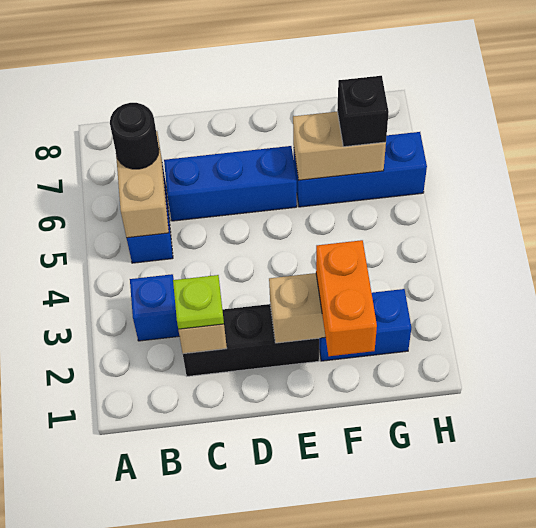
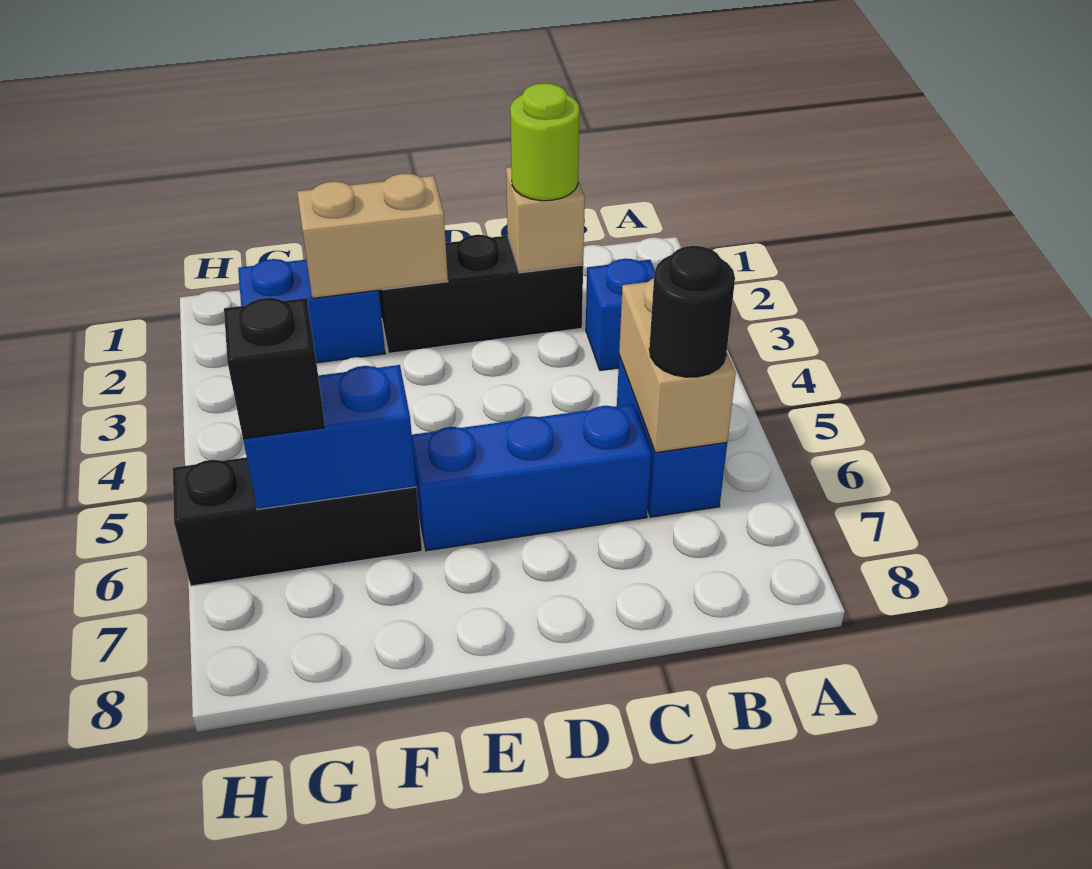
lime plate C2 level 3 -> lime round brick C2 level 3
orange brick F1:F2 level 3 -> none
blue brick F6:H6 level 1 -> black brick F6:H6 level 1
tan brick F6:G6 level 2 -> blue brick F6:G6 level 2

